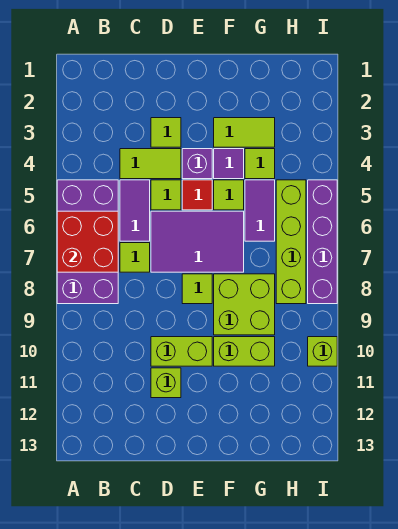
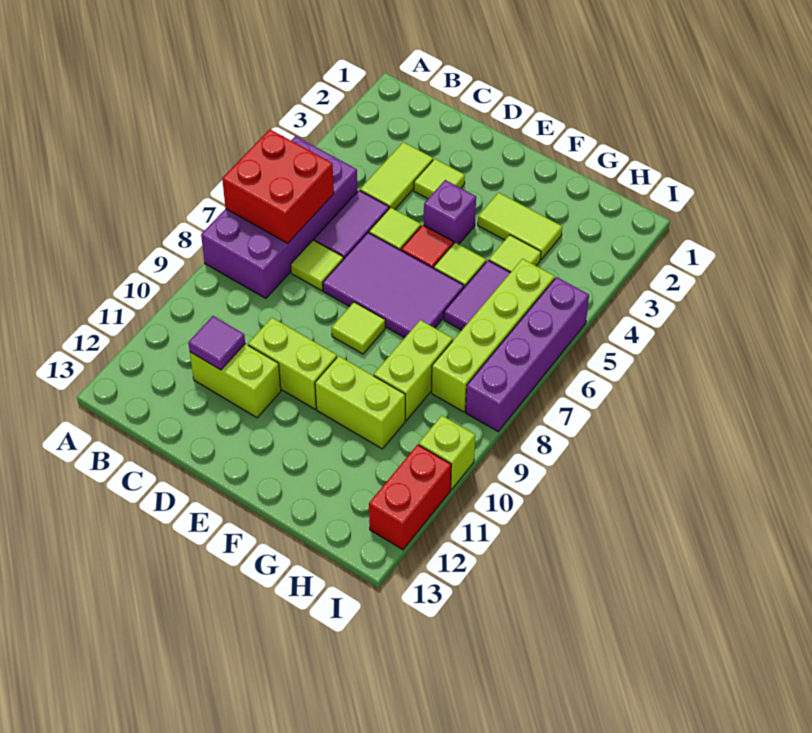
lime tile C4:D4 level 1 -> lime tile C3:C4 level 1
lime brick D11 level 1 -> lime brick C11:D11 level 1
purple tile F4 level 1 -> purple tile C11 level 2
lime brick F8:G9 level 1 -> lime brick G8:G9 level 1
none -> red brick I11:I12 level 1

